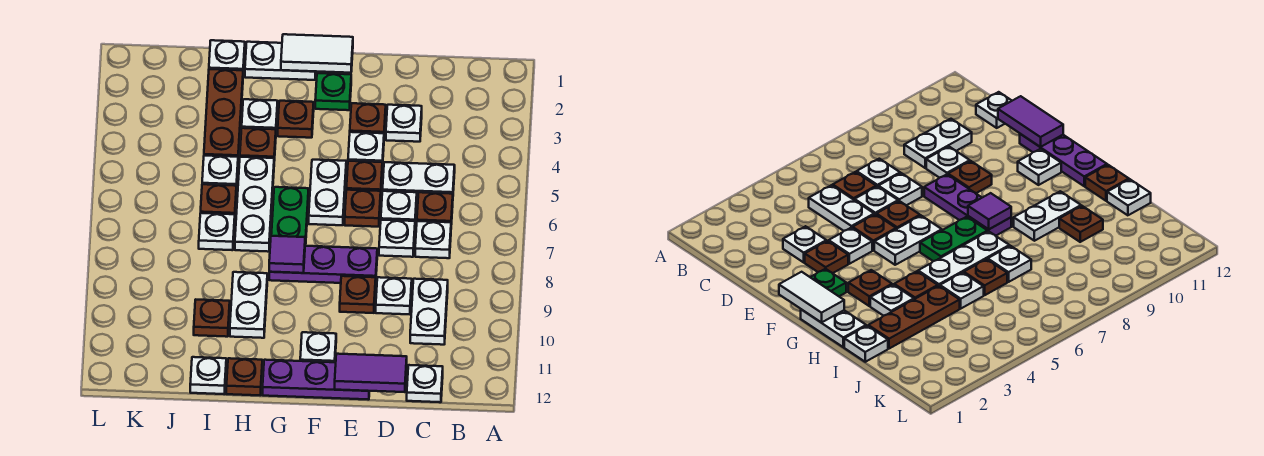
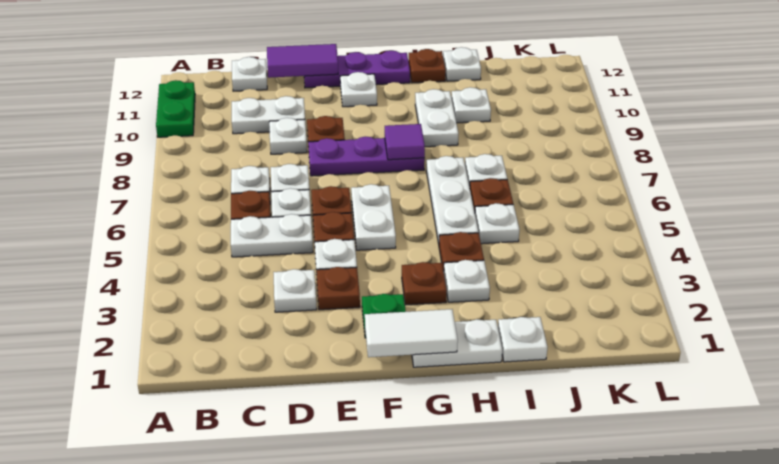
white plate C9:C10 level 1 -> white plate C10:D10 level 1
green plate G6:G7 level 1 -> green plate A10:A11 level 1
brown plate I2:I4 level 1 -> none
brown plate I10 level 1 -> white plate I10 level 1

